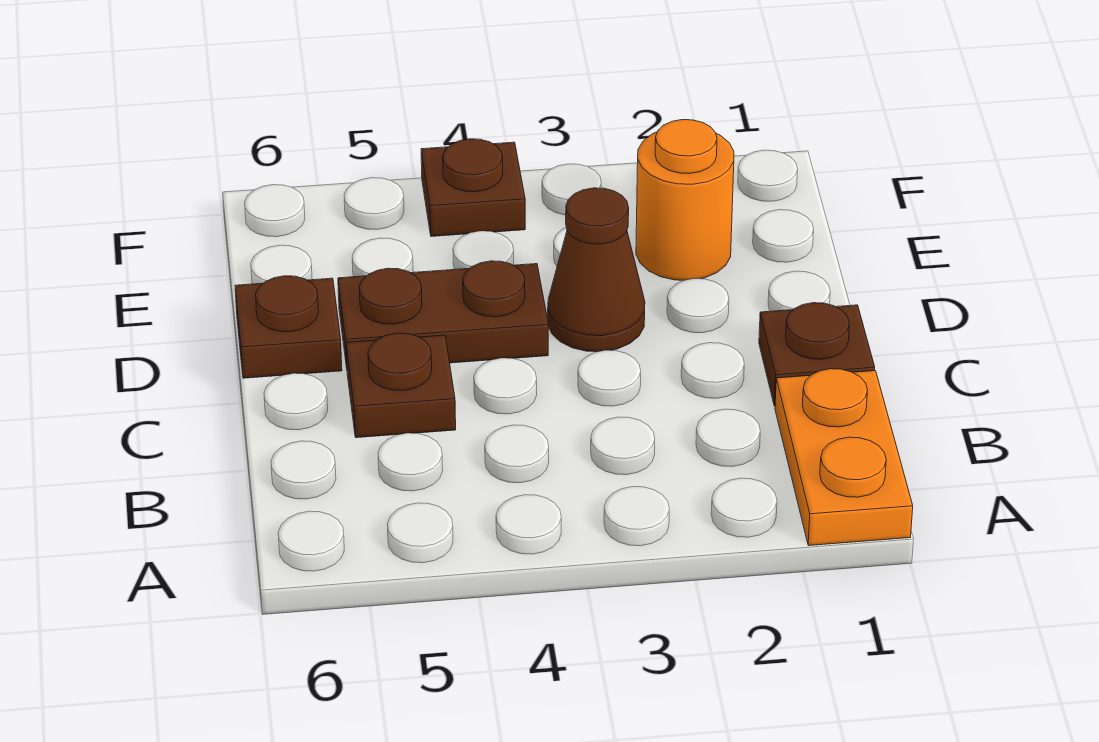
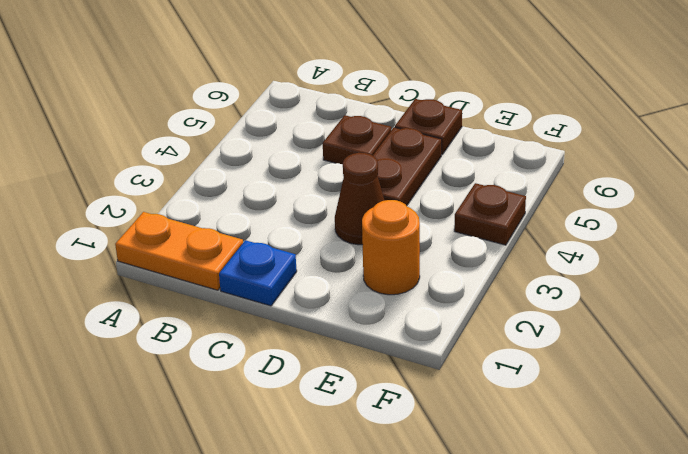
brown plate C1 level 1 -> blue plate C1 level 1

